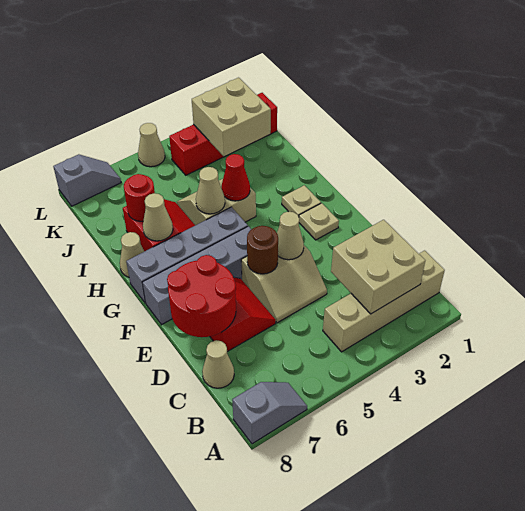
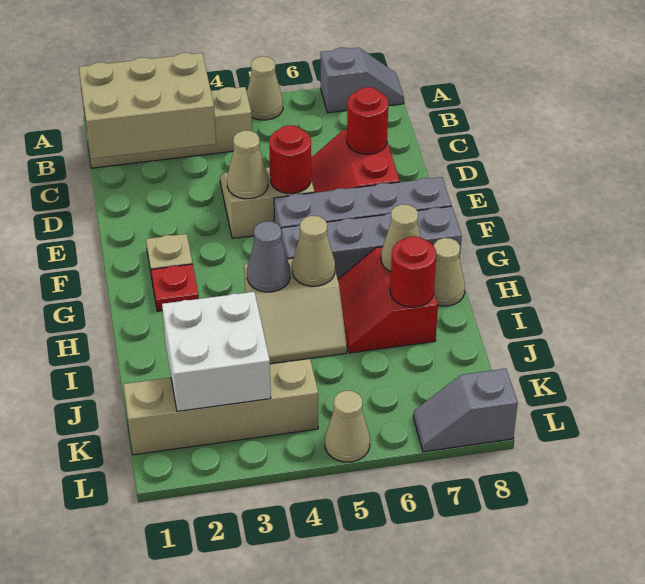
grey slope A7:A8 level 1 top 8 -> grey slope A7:A8 level 1 top 7
tan brick B2:C3 level 2 -> tan brick B1:C3 level 2
tan cone C8 level 1 -> tan cone A5 level 1
red round brick D7:E8 level 2 -> red round brick D7 level 2
brown round brick E5 level 2 -> red round brick E5 level 2
tan plate G2 level 1 -> red plate G2 level 1
red cone H4 level 2 -> grey cone H4 level 2
tan brick J2:K3 level 2 -> white brick J2:K3 level 2
red brick K1:K4 level 1 -> tan brick K1:K4 level 1

